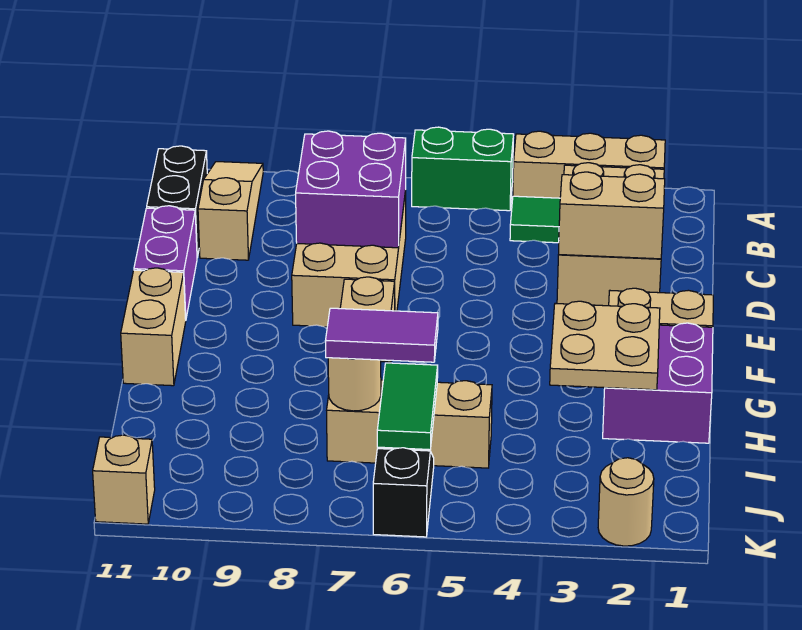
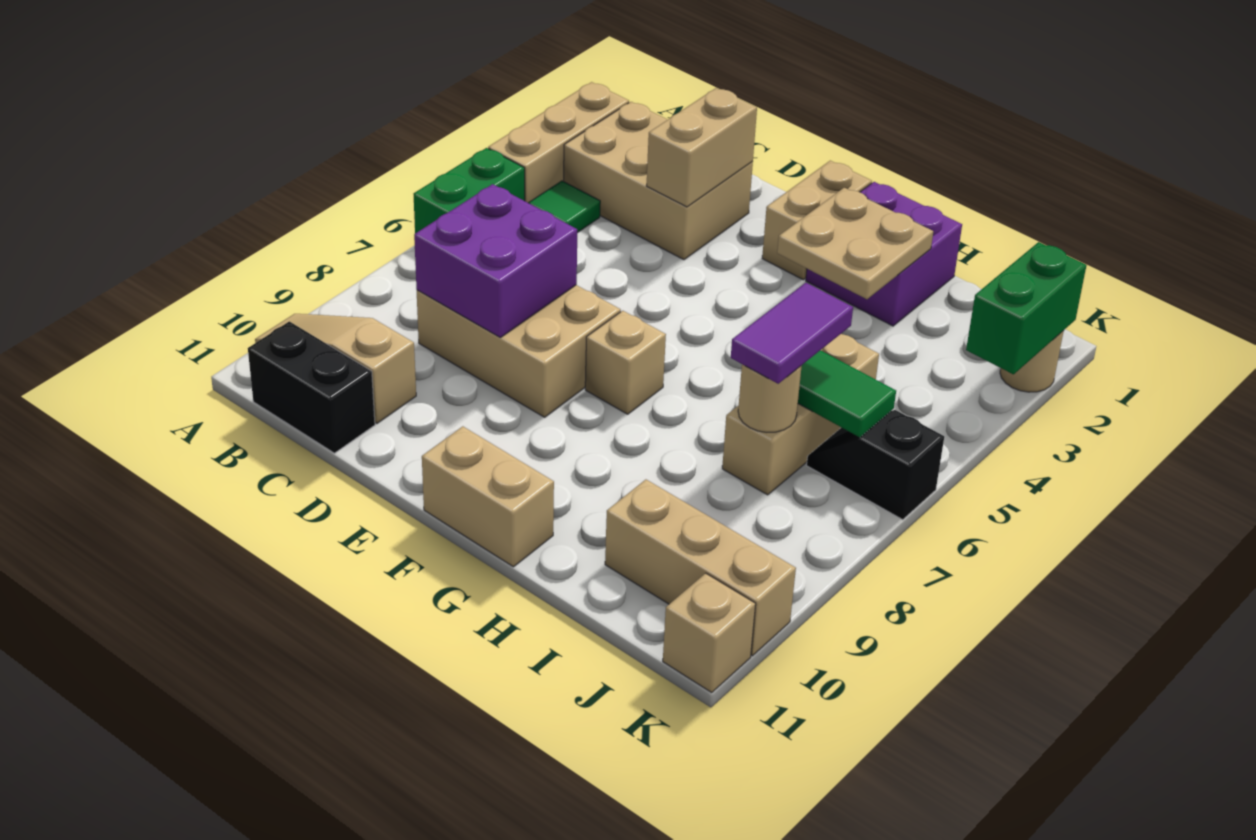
purple brick D11:E11 level 1 -> none
none -> tan brick I10:K10 level 1
none -> green brick K2:K3 level 2

